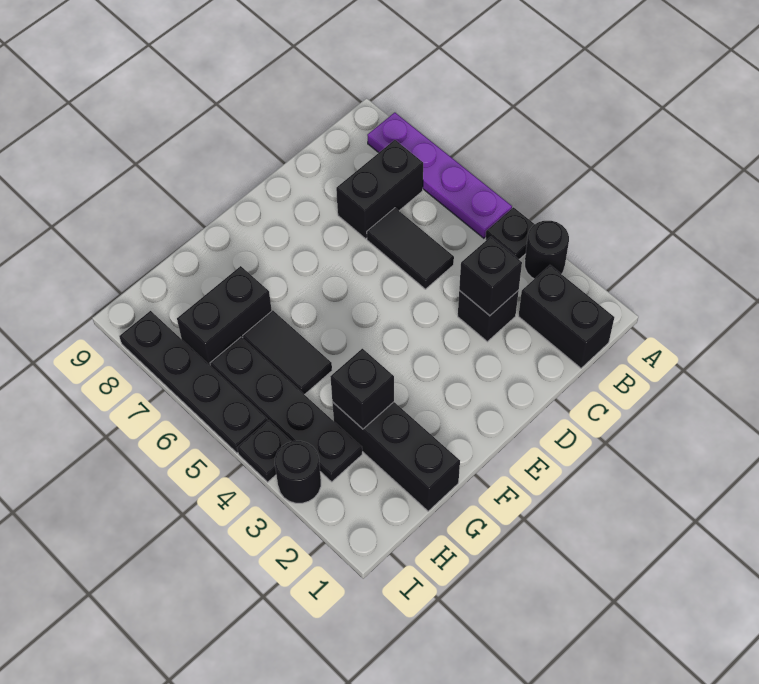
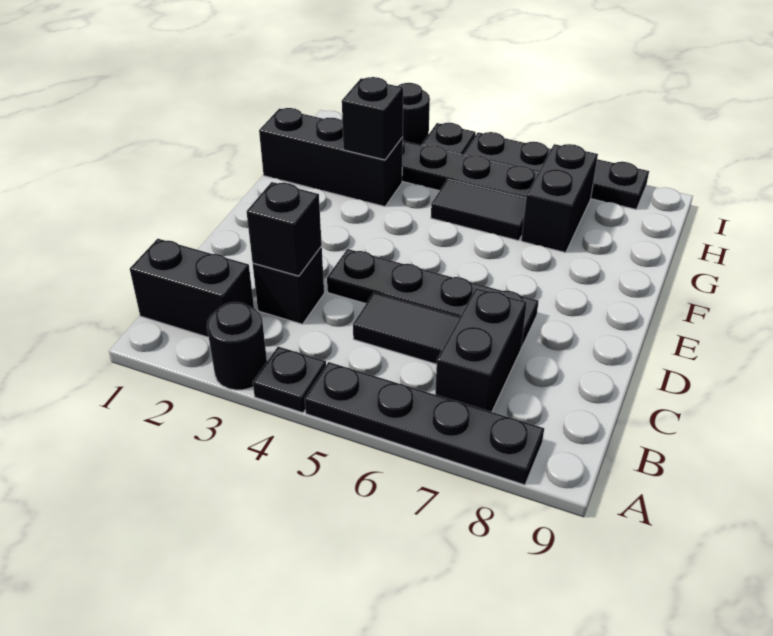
purple plate A5:A8 level 1 -> black plate A5:A8 level 1
none -> black plate D4:D7 level 1

